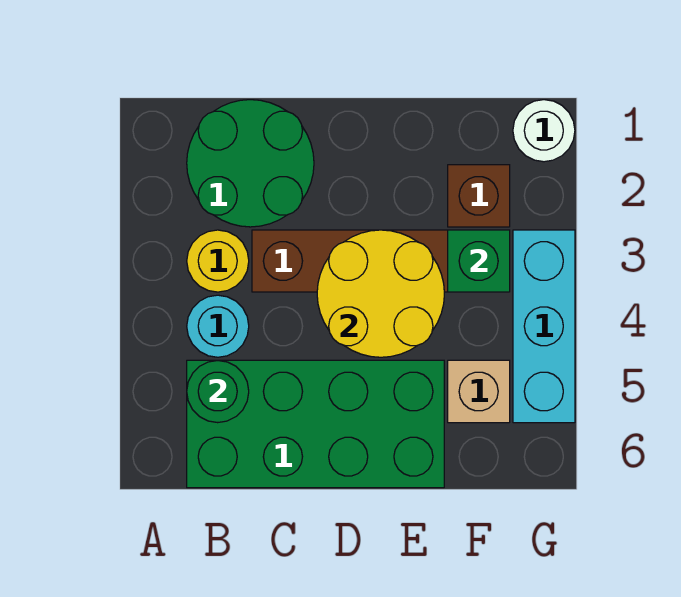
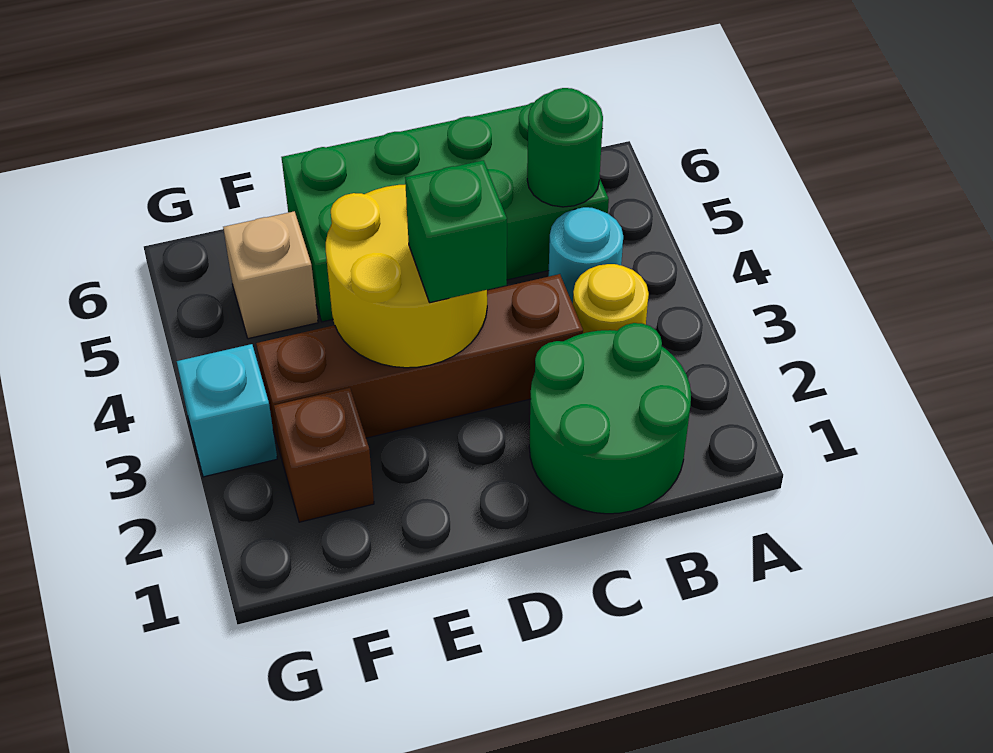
green brick F3 level 2 -> green brick D3 level 3
white round brick G1 level 1 -> none
cyan brick G3:G5 level 1 -> cyan brick G3 level 1

